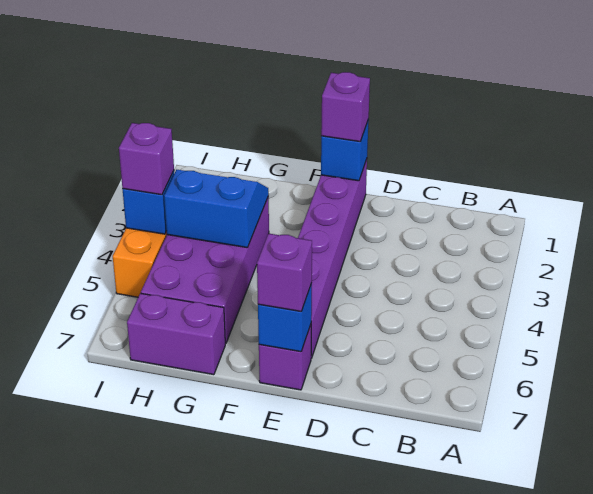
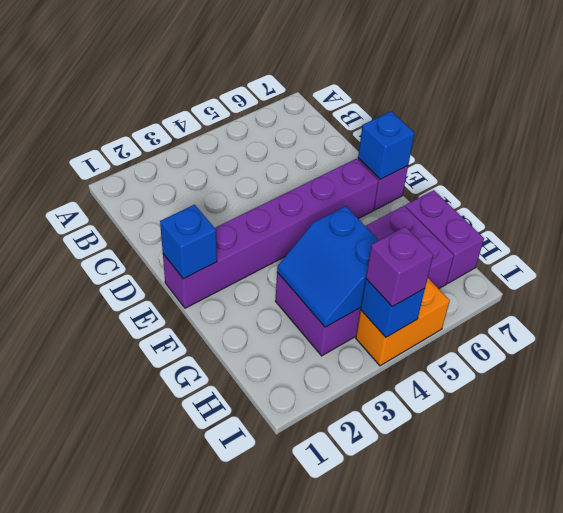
purple brick E1 level 3 -> none
purple brick E7 level 3 -> none

